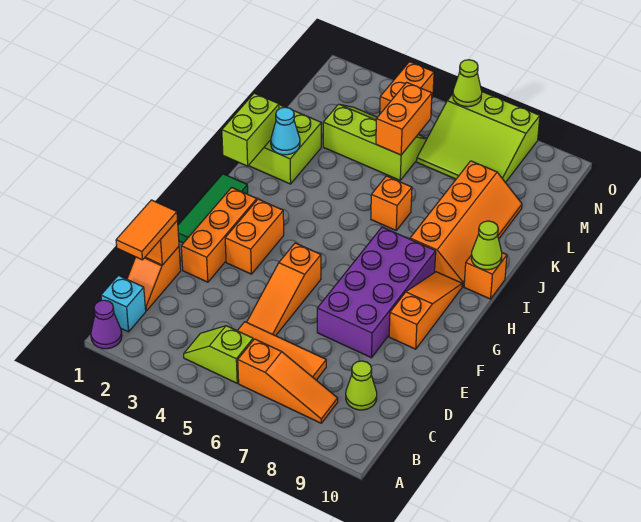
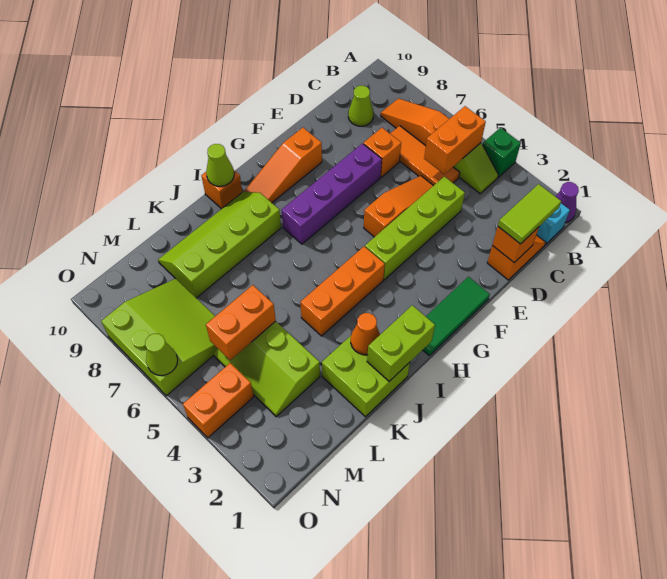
none -> green brick A4 level 1
orange tile C1:D1 level 3 -> lime tile C1:D1 level 3
none -> lime brick D4:G4 level 1
orange brick E2:G2 level 1 -> orange brick H4:J4 level 1
purple brick E7:H8 level 1 -> purple brick E7:H7 level 1
orange brick F3:G3 level 1 -> orange brick B5:C5 level 2
orange slope I8:L9 level 1 top 8 -> lime slope I8:L9 level 1 top 8
cyan cone J2 level 2 -> orange cone J2 level 2
orange brick J6 level 1 -> orange brick D7 level 1

